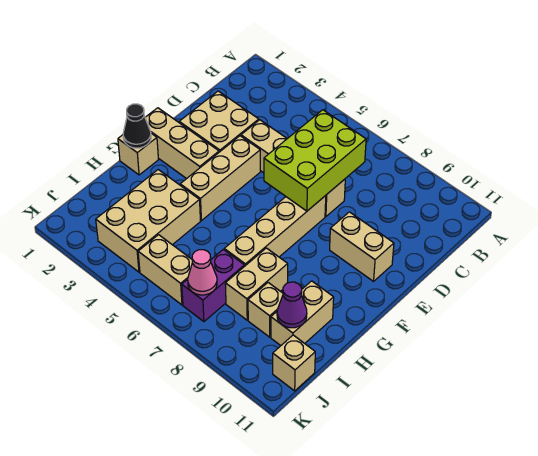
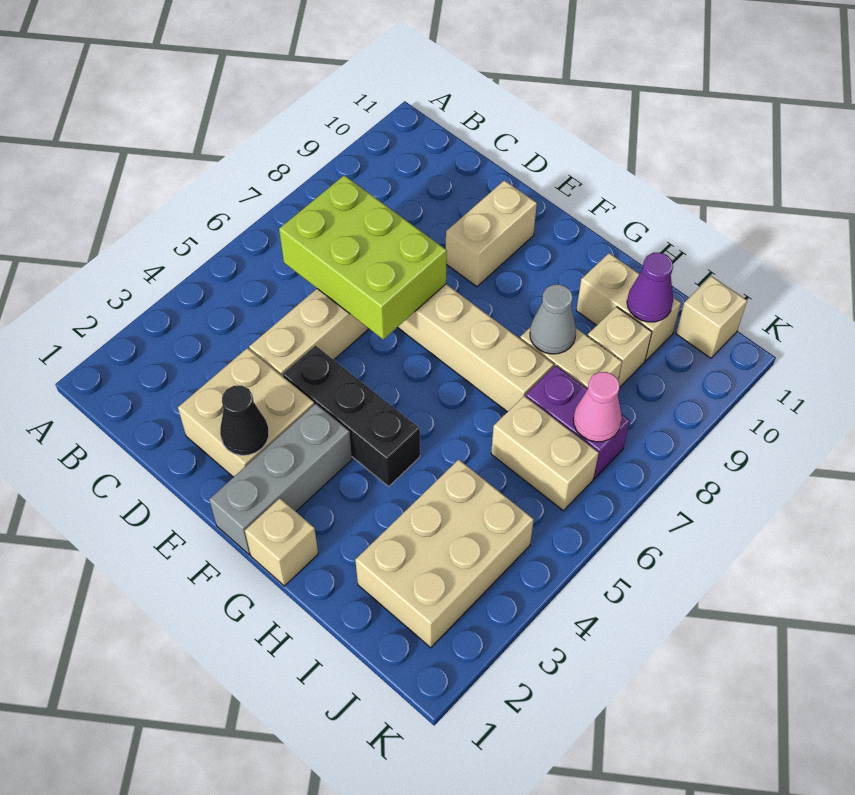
tan brick E4:G4 level 1 -> black brick E4:G4 level 1
tan brick F1:F3 level 1 -> grey brick F1:F3 level 1
black cone G1 level 2 -> black cone E2 level 2
tan brick H3:J4 level 1 -> tan brick I2:J4 level 1
none -> grey cone H8 level 2
tan brick J5:J6 level 1 -> tan brick I6:J6 level 1

